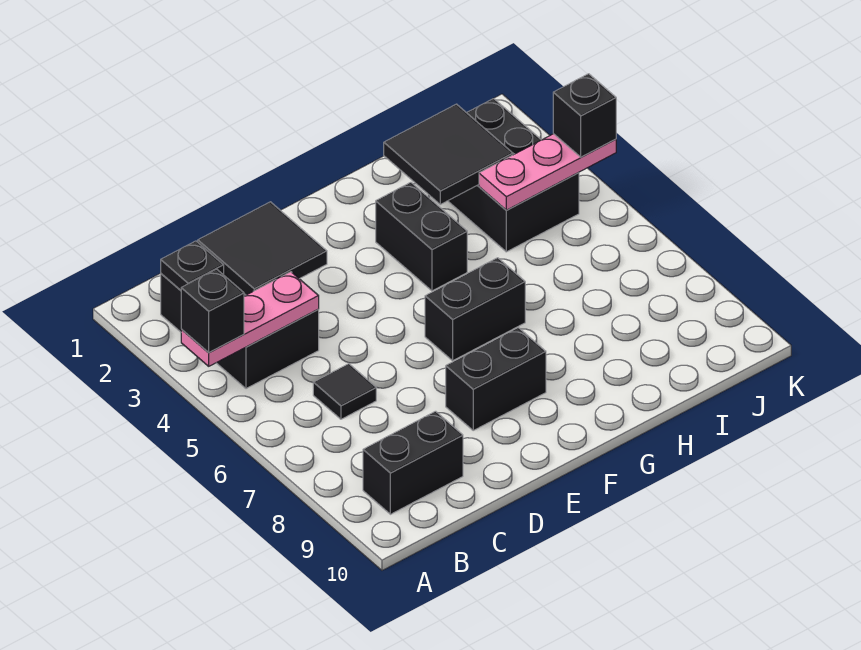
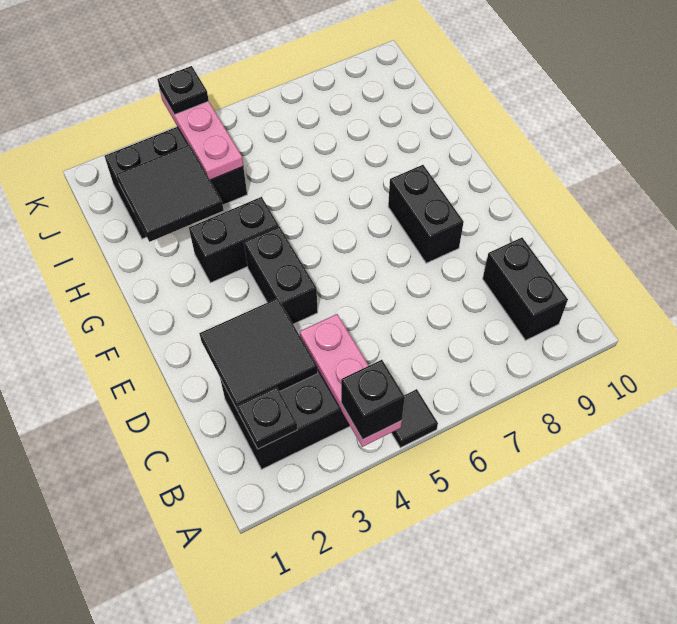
black tile C6 level 1 -> black tile A5 level 1
black brick F6:G6 level 1 -> black brick E4:F4 level 1
black brick K4 level 3 -> black plate K4 level 3

